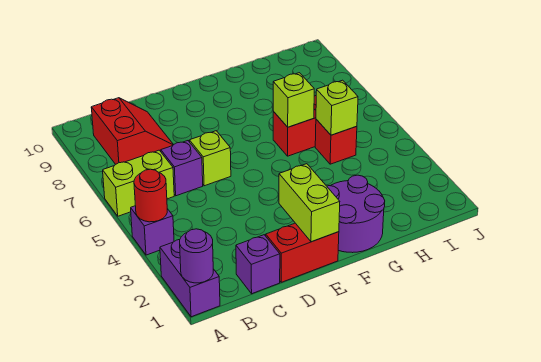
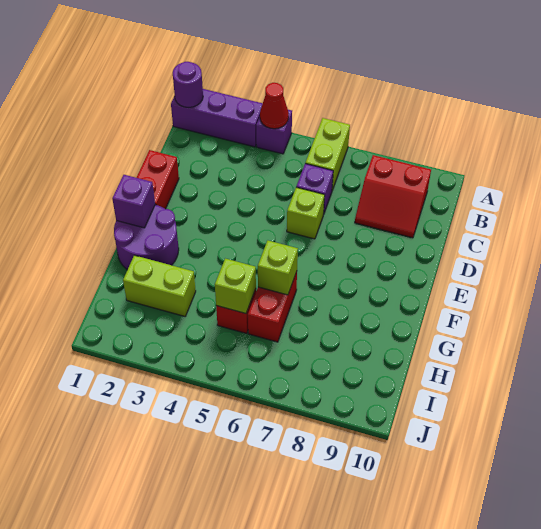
purple brick A1:A2 level 1 -> purple brick A1:A3 level 1
red round brick A4 level 2 -> red cone A4 level 2
purple brick C1 level 1 -> purple brick F1 level 2
lime brick E1:E2 level 2 -> lime brick H2:H3 level 1

